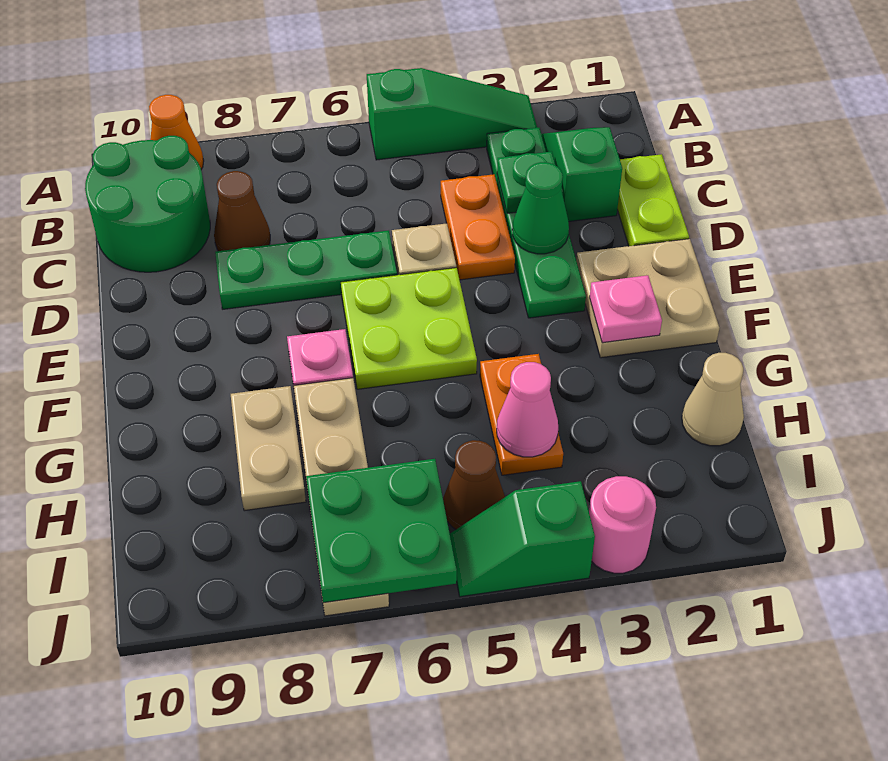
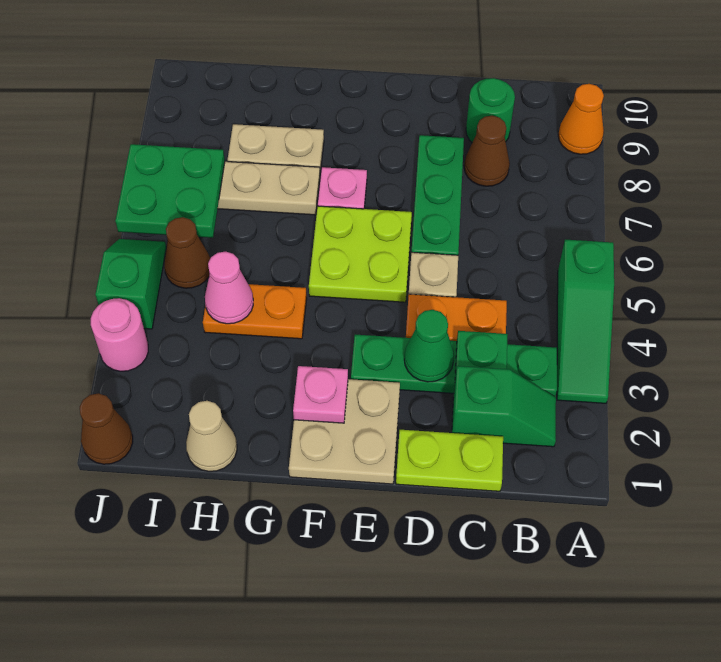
green round brick B9:C10 level 1 -> green round brick C9 level 1
none -> brown cone J1 level 1

